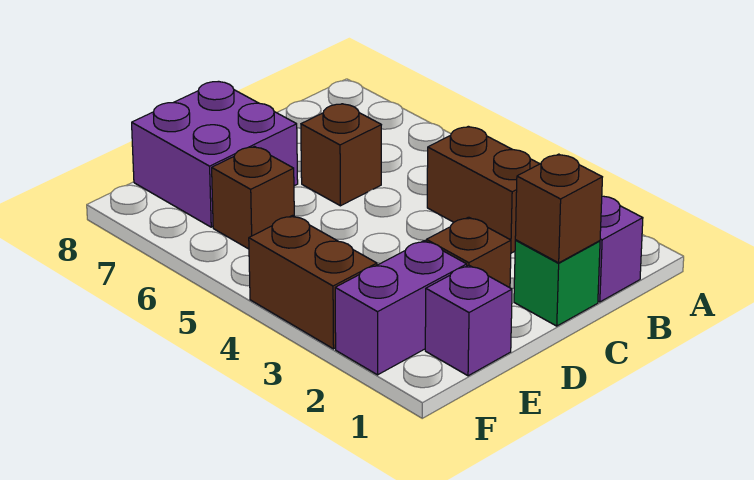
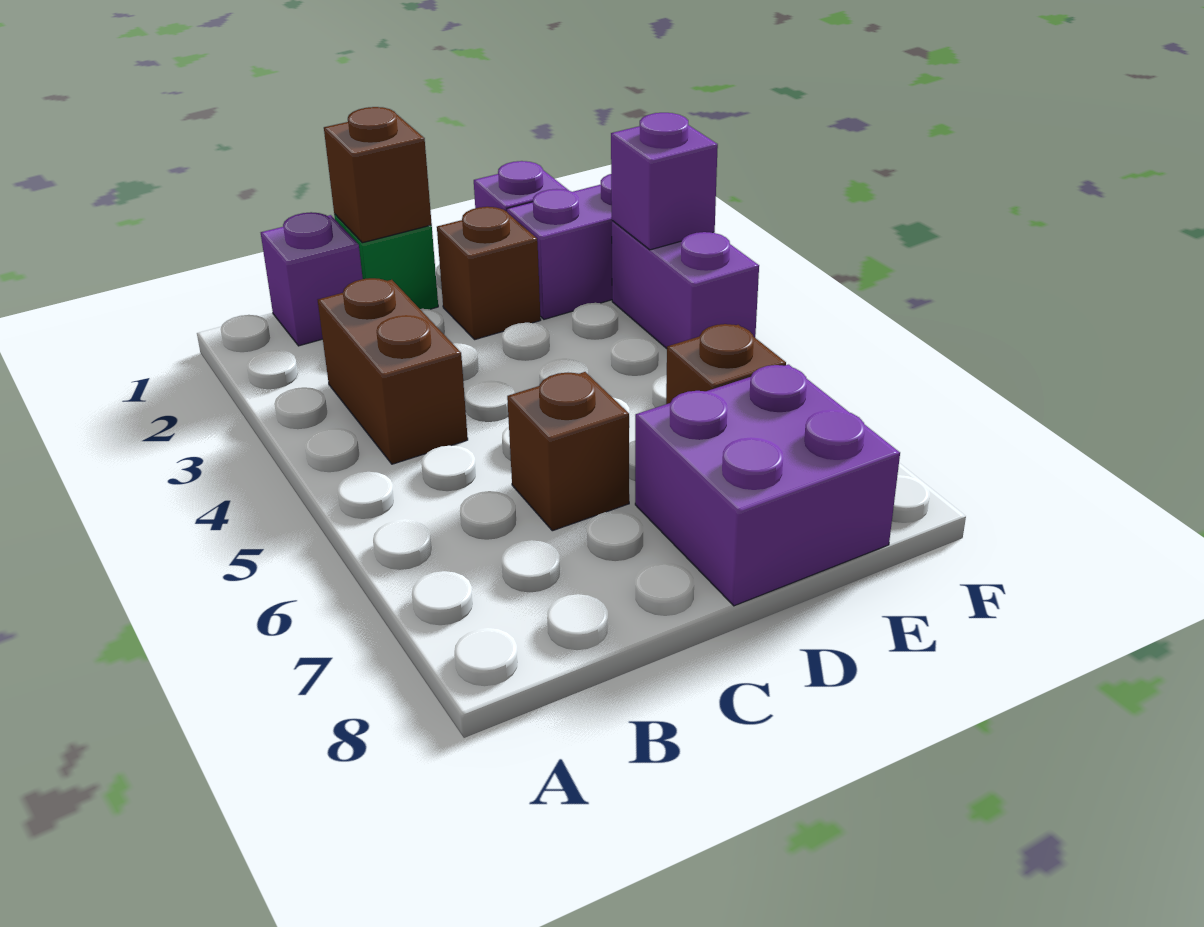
brown brick F3:F4 level 1 -> purple brick F3:F4 level 1
none -> purple brick F3 level 2

